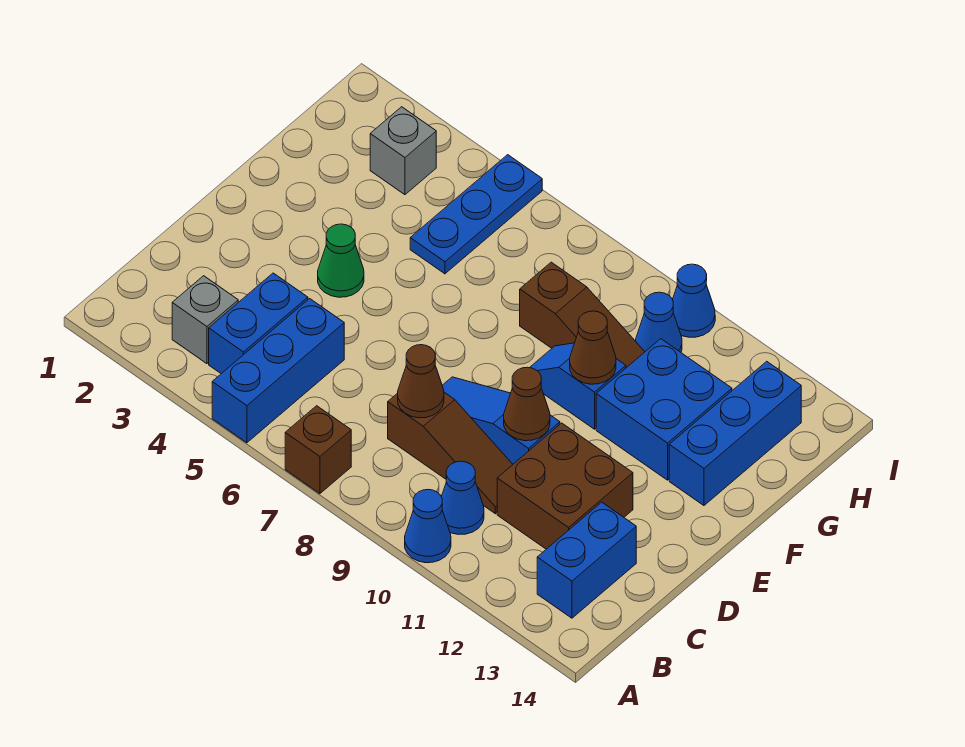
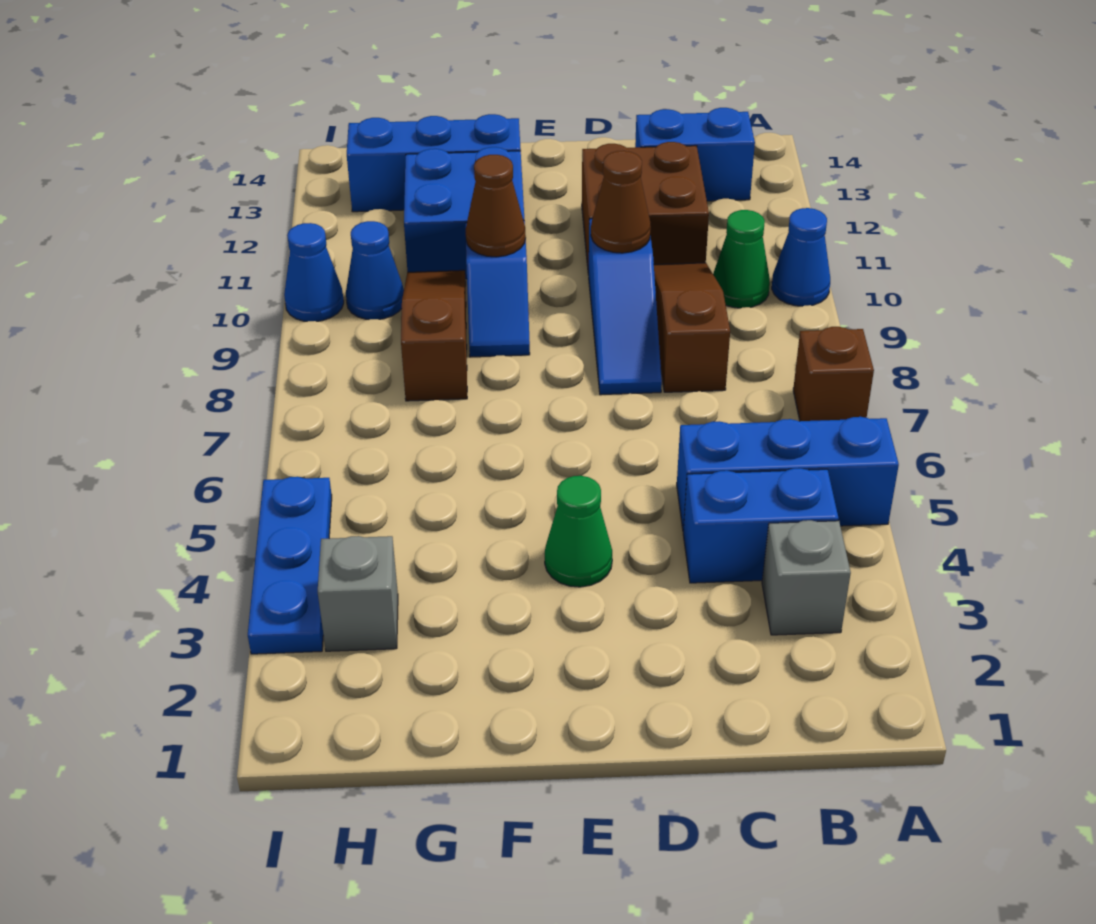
blue cone B10 level 1 -> green cone B10 level 1
brown cone C8 level 2 -> none
blue plate G5:I5 level 1 -> blue plate I3:I5 level 1

